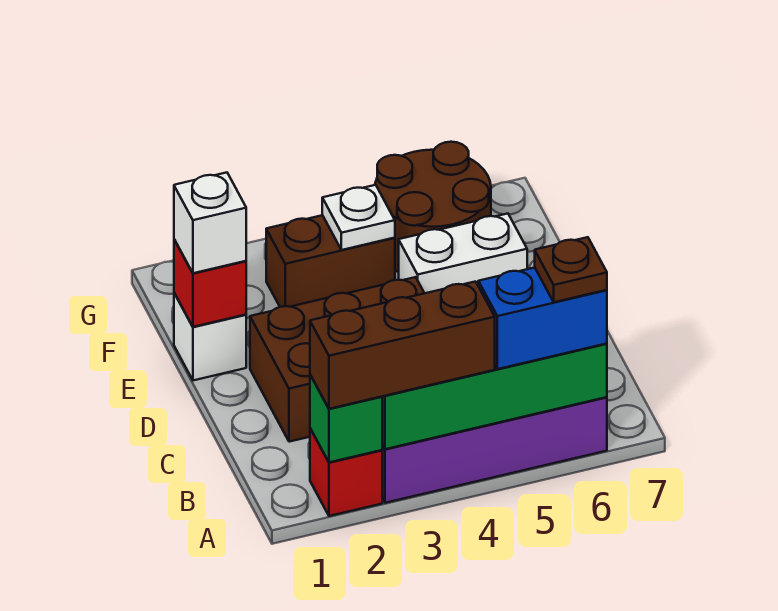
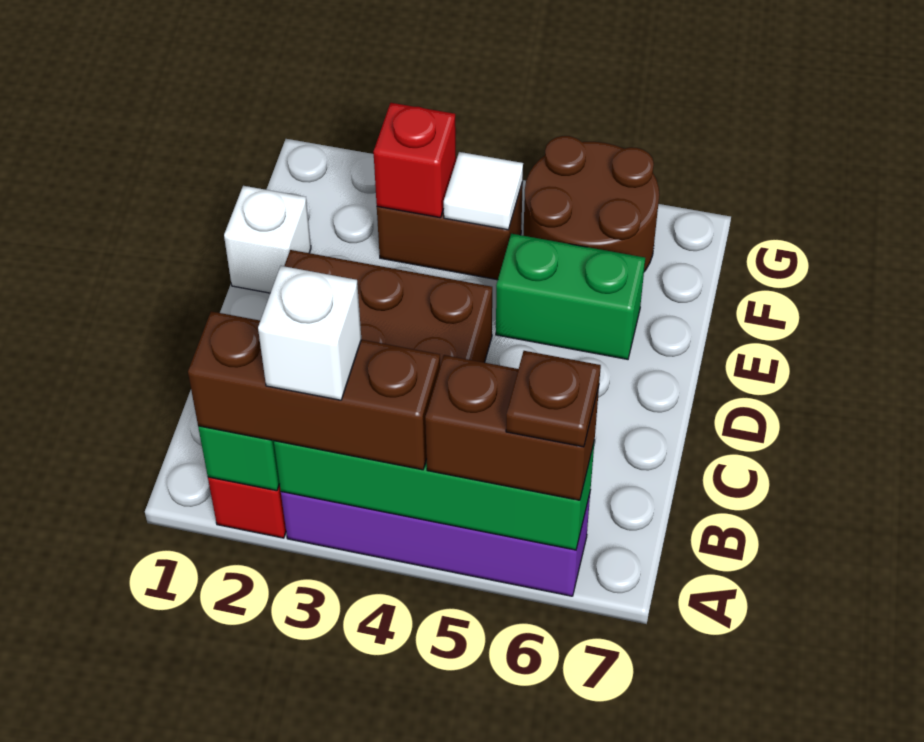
blue brick A5:A6 level 3 -> brown brick A5:A6 level 3
red brick E1 level 2 -> red brick F3 level 2
white brick E1 level 3 -> white brick A3 level 4
white brick E5:E6 level 1 -> green brick E5:E6 level 1
white plate F4 level 2 -> white tile F4 level 2

